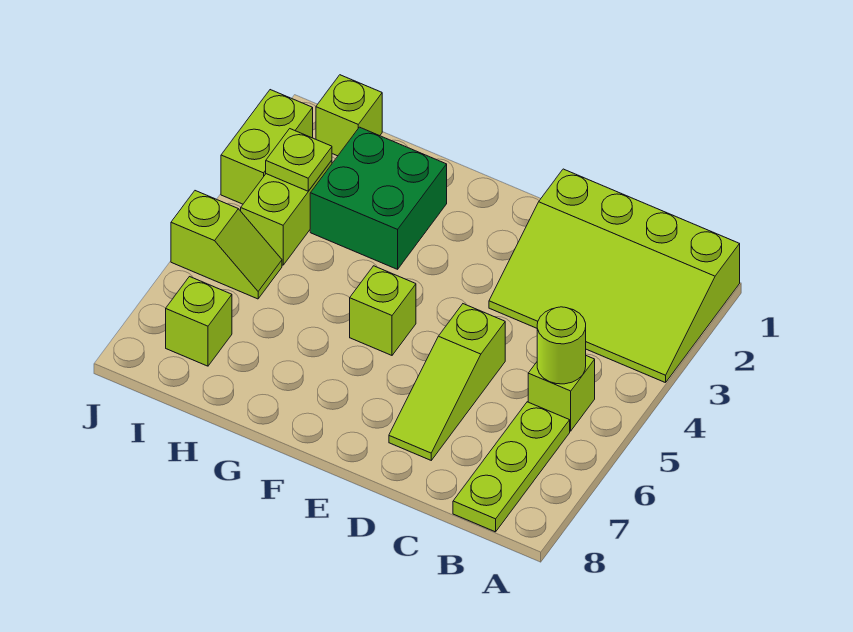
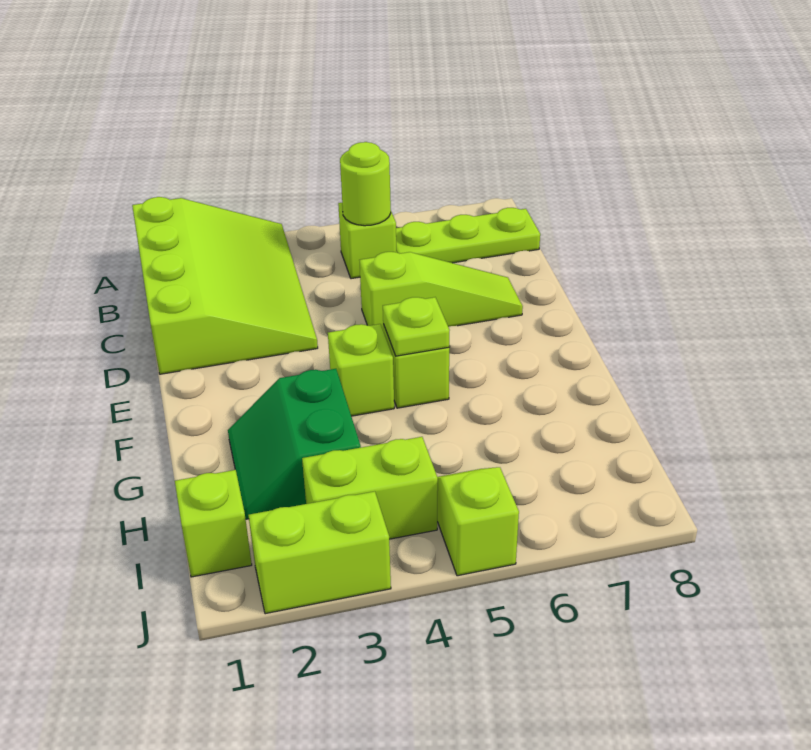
green brick G2:H3 level 1 -> green slope G2:H3 level 1 top 3
lime plate I3 level 2 -> lime plate F5 level 2
lime brick I7 level 1 -> lime brick F4 level 1

